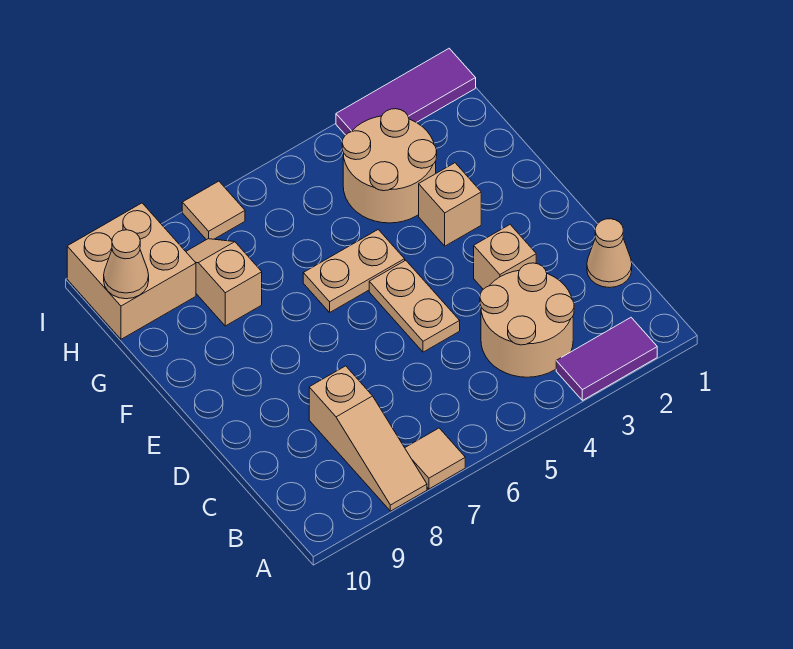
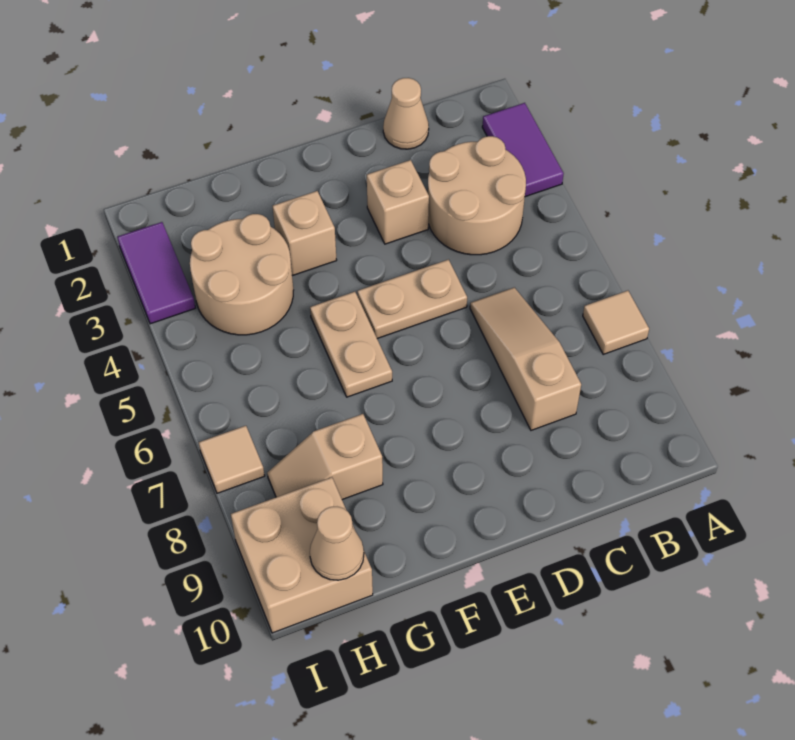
tan slope A8:C8 level 1 top C -> tan slope C6:C8 level 1 top 8
purple tile I1:I3 level 1 -> purple tile I2:I3 level 1

